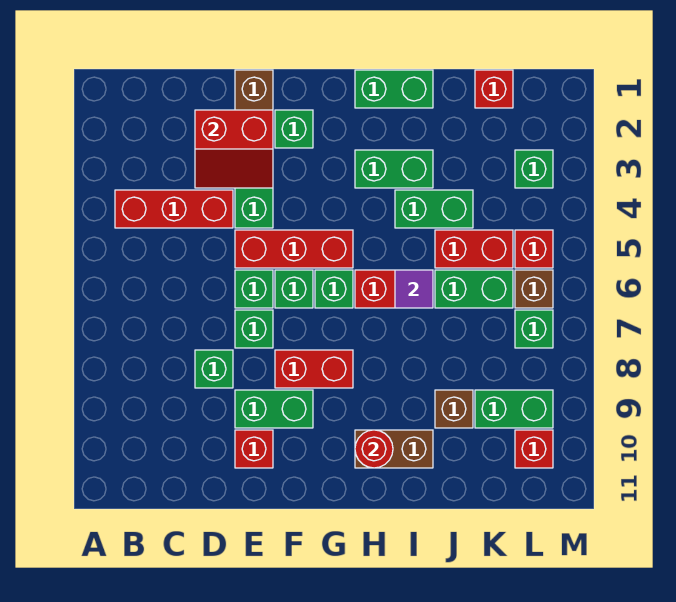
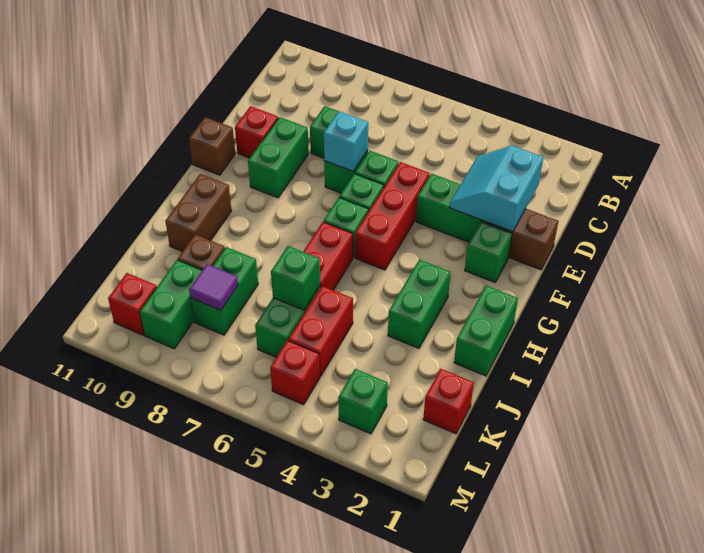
red brick B4:D4 level 1 -> none
red slope D2:E3 level 2 top 2 -> cyan slope D2:E3 level 2 top 2
none -> cyan brick E7 level 2
red brick F8:G8 level 1 -> none
red round brick H10 level 2 -> none
green brick I4:J4 level 1 -> green brick J8:K8 level 1
purple tile I6 level 2 -> purple tile K8 level 2
brown brick L6 level 1 -> brown brick F11 level 1
green brick L7 level 1 -> green brick J6 level 2

